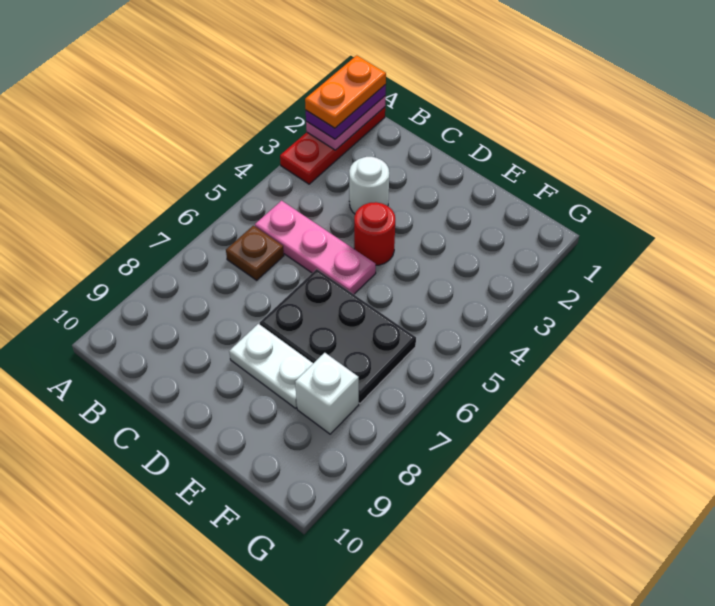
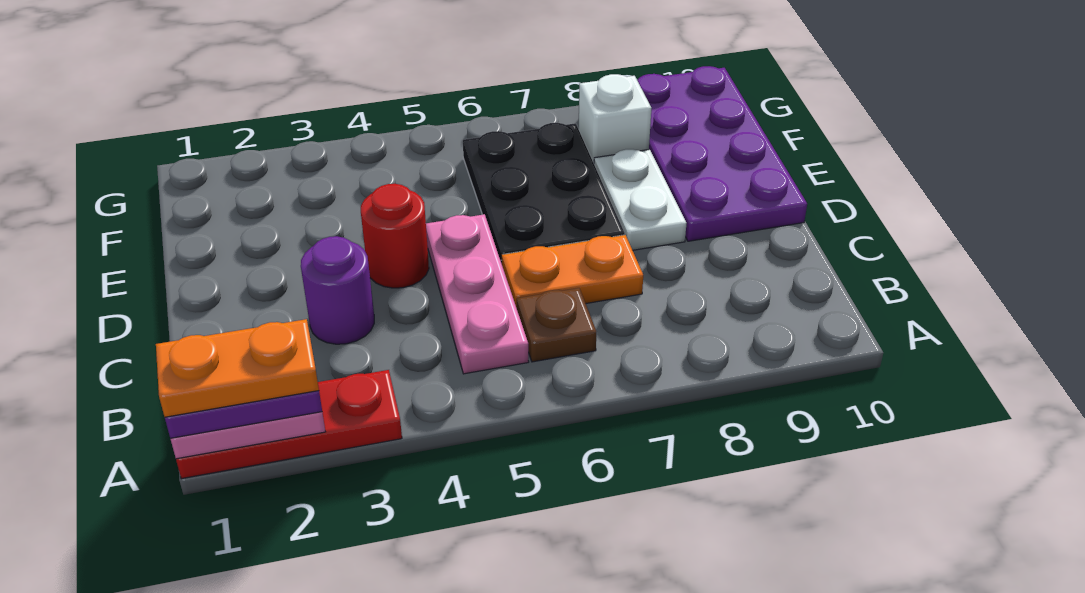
white round brick C3 level 1 -> purple round brick C3 level 1
none -> orange plate C6:C7 level 1
none -> purple plate D9:G10 level 1

